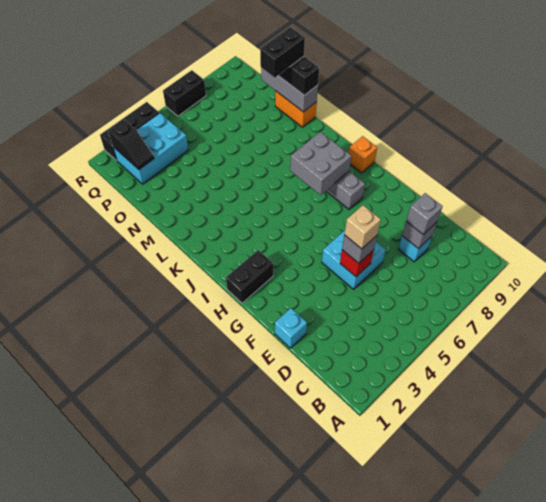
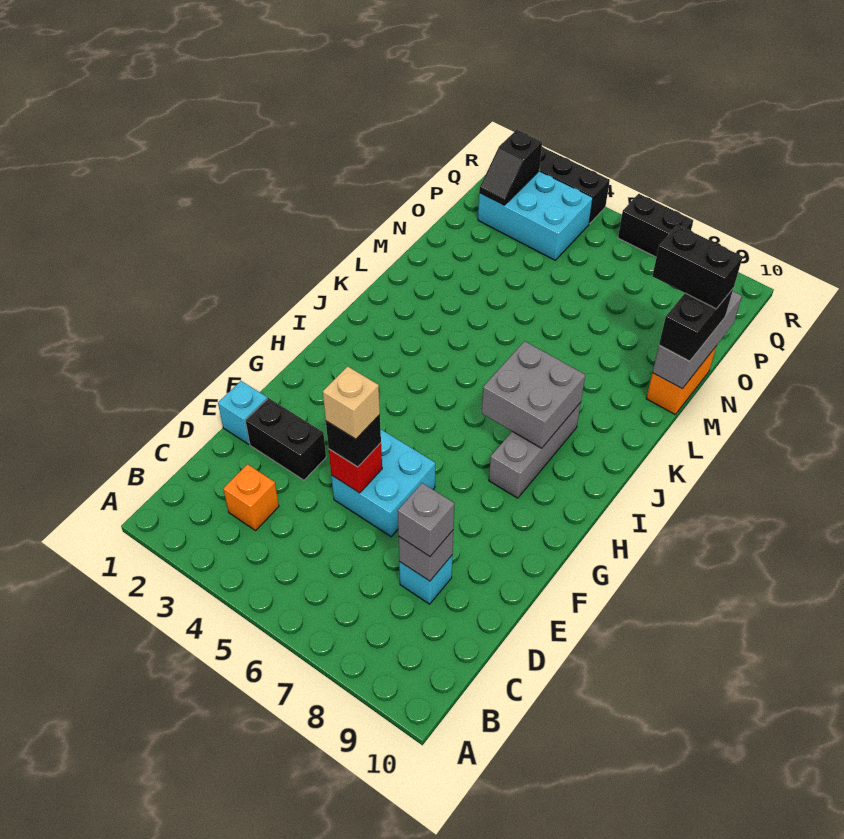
grey brick E5 level 3 -> black brick E5 level 3
black brick H1:H2 level 1 -> black brick E2:E3 level 1
orange brick I10 level 1 -> orange brick C3 level 1

